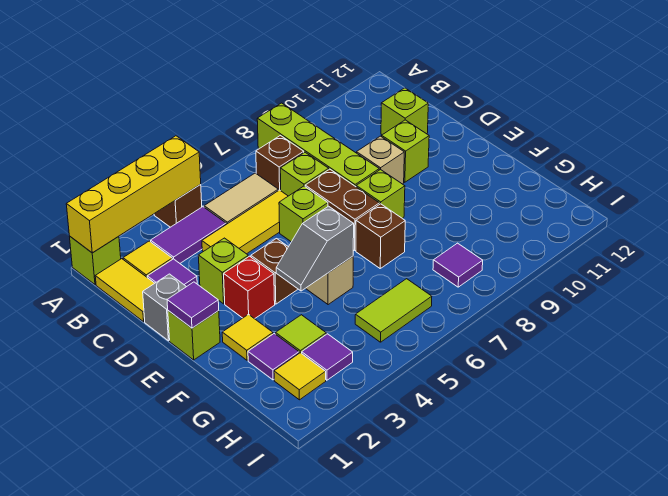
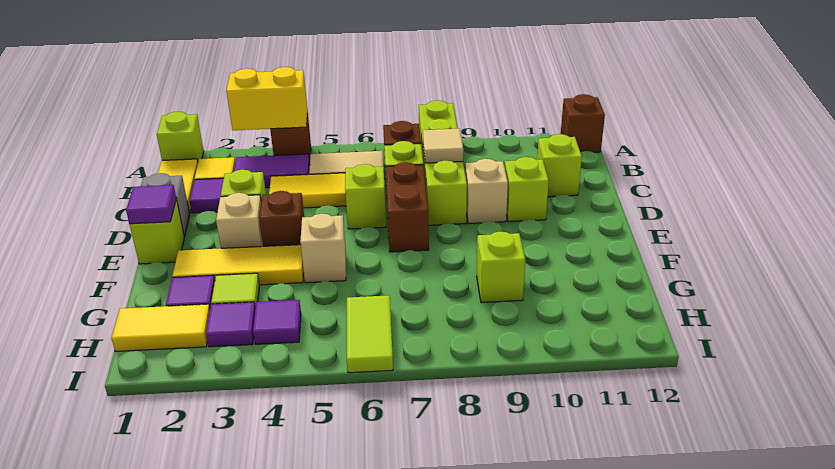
yellow brick A1:A4 level 2 -> yellow brick A3:A4 level 2
none -> tan tile C8 level 2
red brick E3 level 1 -> tan brick E3 level 1
lime brick E8 level 1 -> lime brick G9 level 1
yellow tile F2 level 1 -> yellow tile F2:F4 level 1
grey slope F4:F5 level 2 top 5 -> none
brown brick F7 level 1 -> brown brick A12 level 1
yellow tile H2 level 1 -> yellow tile H1:H2 level 1
lime tile H5:H6 level 1 -> lime tile H6:I6 level 1
purple tile H8 level 1 -> purple tile H4 level 1

